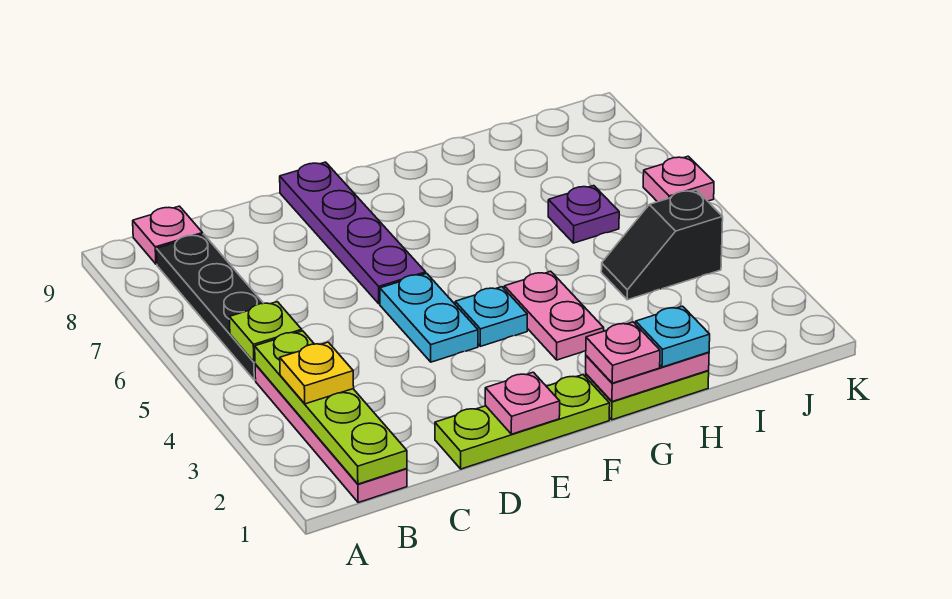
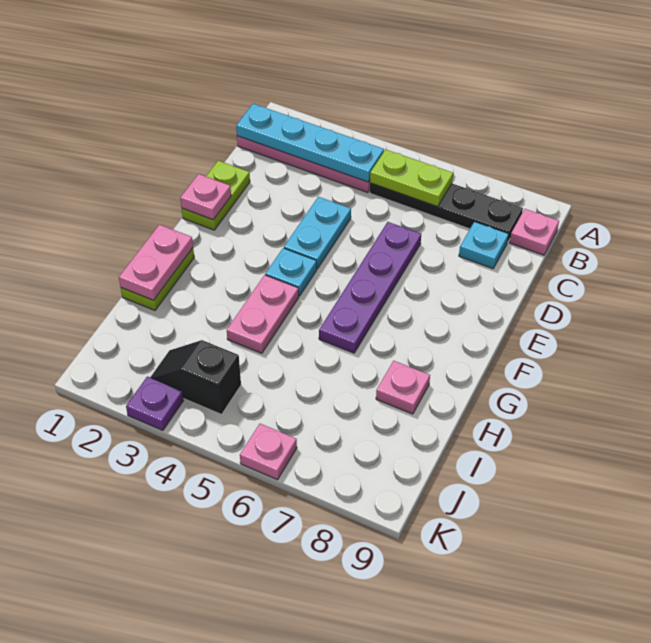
lime plate B1:B4 level 2 -> cyan plate B1:B4 level 2
yellow plate B3 level 3 -> none
lime plate B5 level 2 -> lime plate B5:B6 level 2
lime plate D1:F1 level 1 -> lime plate D1:E1 level 1
cyan plate E4:E5 level 1 -> cyan plate D4:E4 level 1
purple plate E6:E9 level 1 -> purple plate D6:G6 level 1
pink plate G1 level 3 -> pink plate H8 level 1
pink plate G3:G4 level 1 -> pink plate G4:H4 level 1
cyan plate H1 level 3 -> cyan plate C8 level 1
black slope I4:J4 level 1 top J -> black slope J3:J4 level 1 top 4
purple plate I6 level 1 -> purple plate K3 level 1

